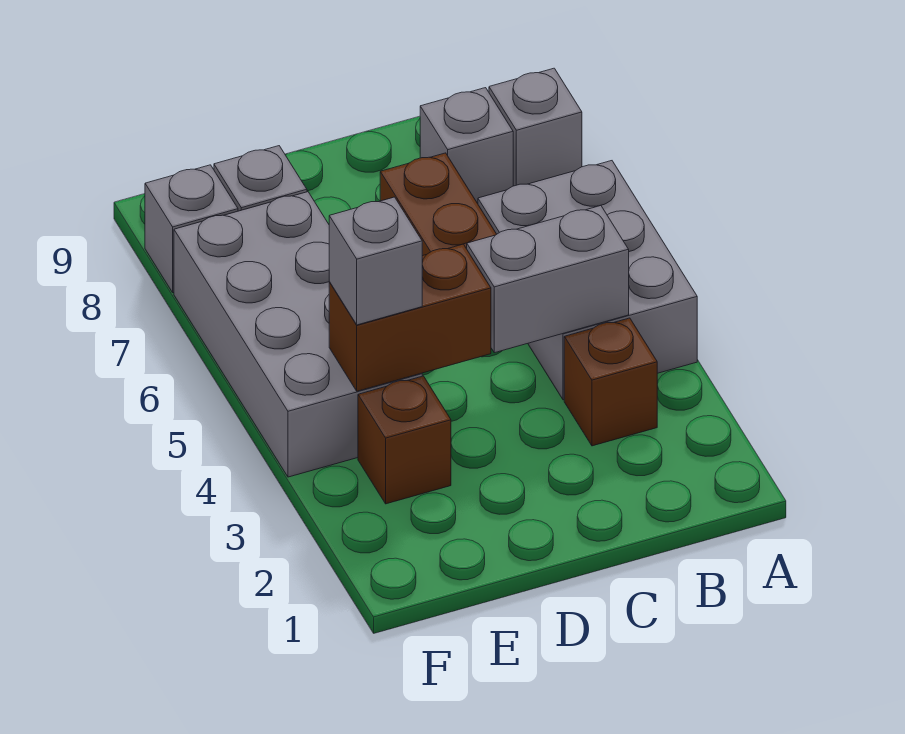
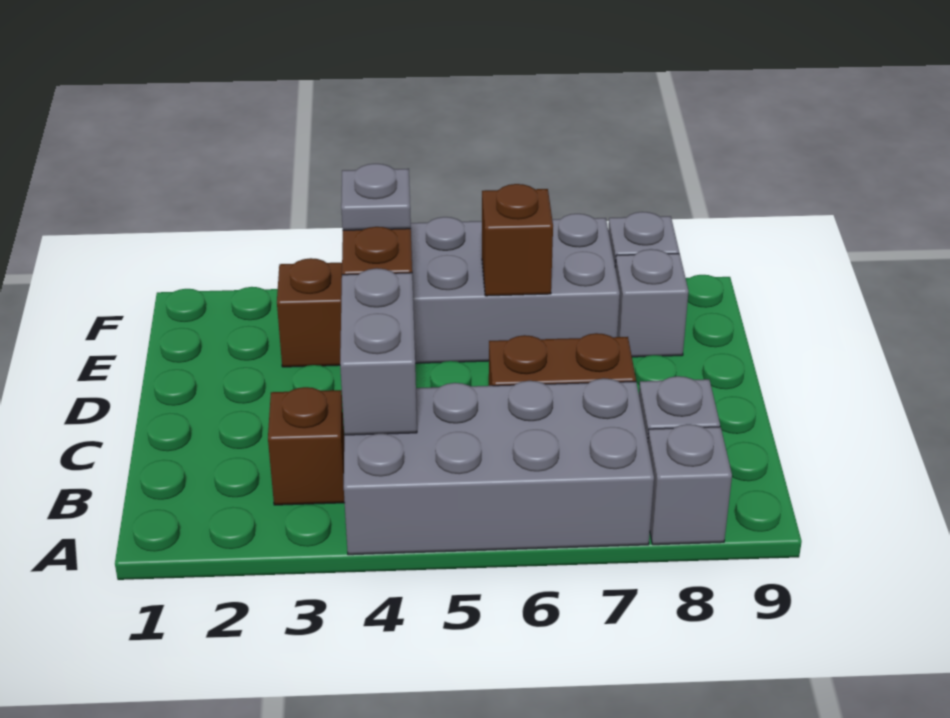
grey brick A4:B6 level 1 -> grey brick A4:B7 level 1
grey brick E4 level 3 -> grey plate E4 level 3
none -> brown brick E6 level 2

